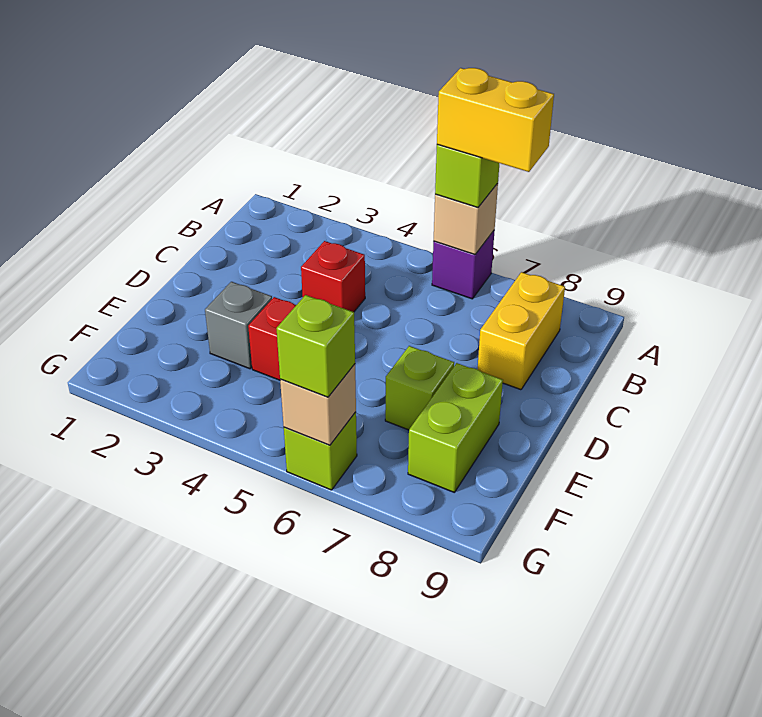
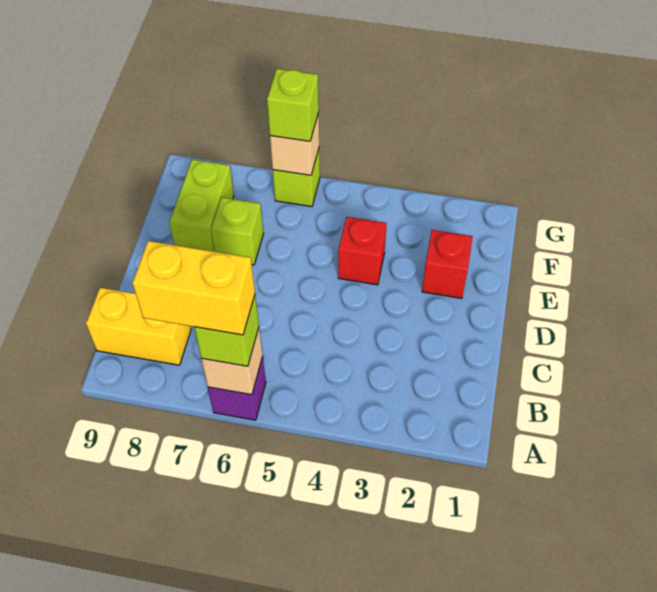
yellow brick B8:C8 level 1 -> yellow brick B8:B9 level 1
red brick C4 level 1 -> red brick E2 level 1
grey brick E3 level 1 -> none

